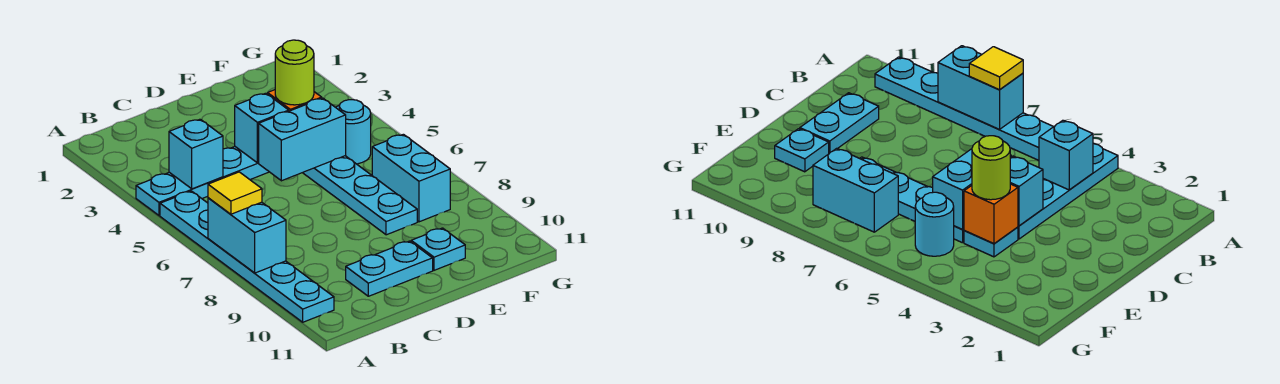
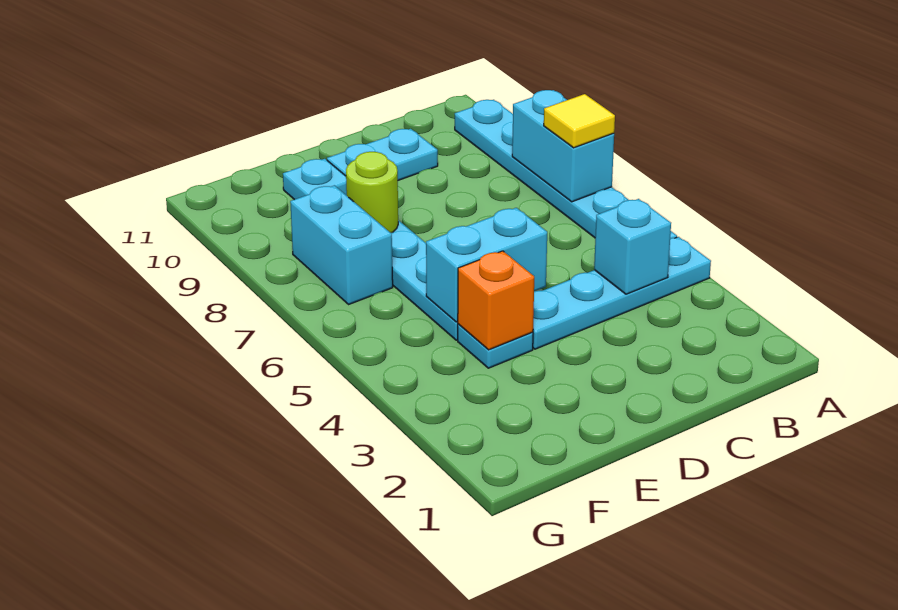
cyan brick D4 level 2 -> none
lime round brick E4 level 3 -> lime round brick E8 level 2
cyan round brick F5 level 1 -> none

